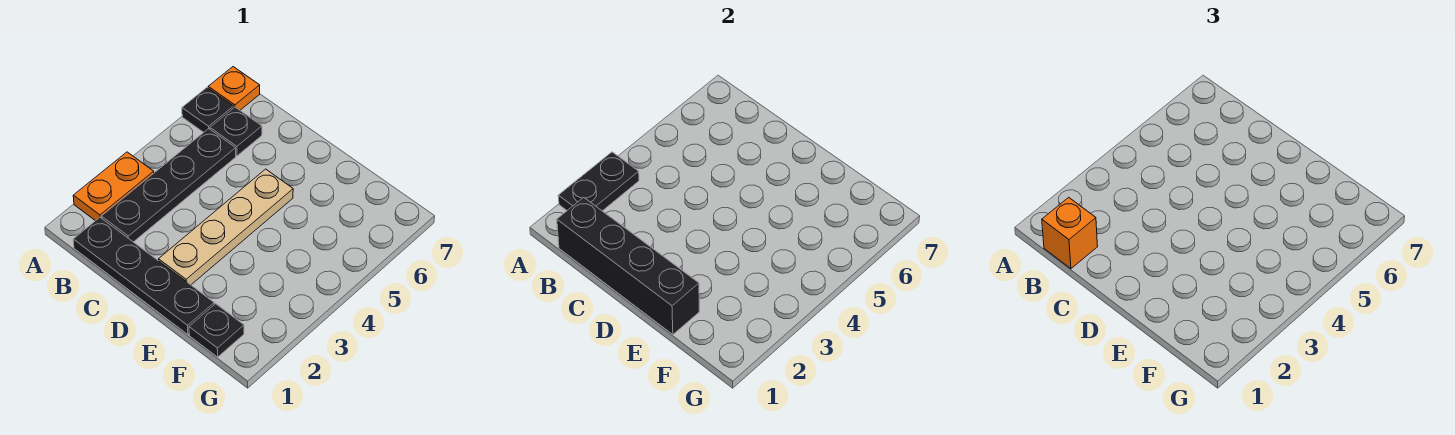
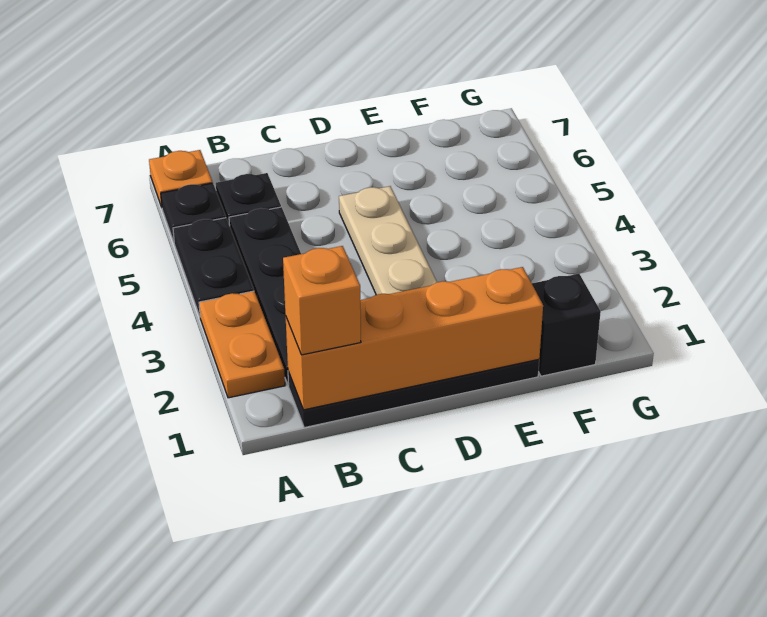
black plate A2:A3 level 2 -> black plate A4:A5 level 1
black brick B1:E1 level 2 -> orange brick B1:E1 level 2
black plate F1 level 1 -> black brick F1 level 1

